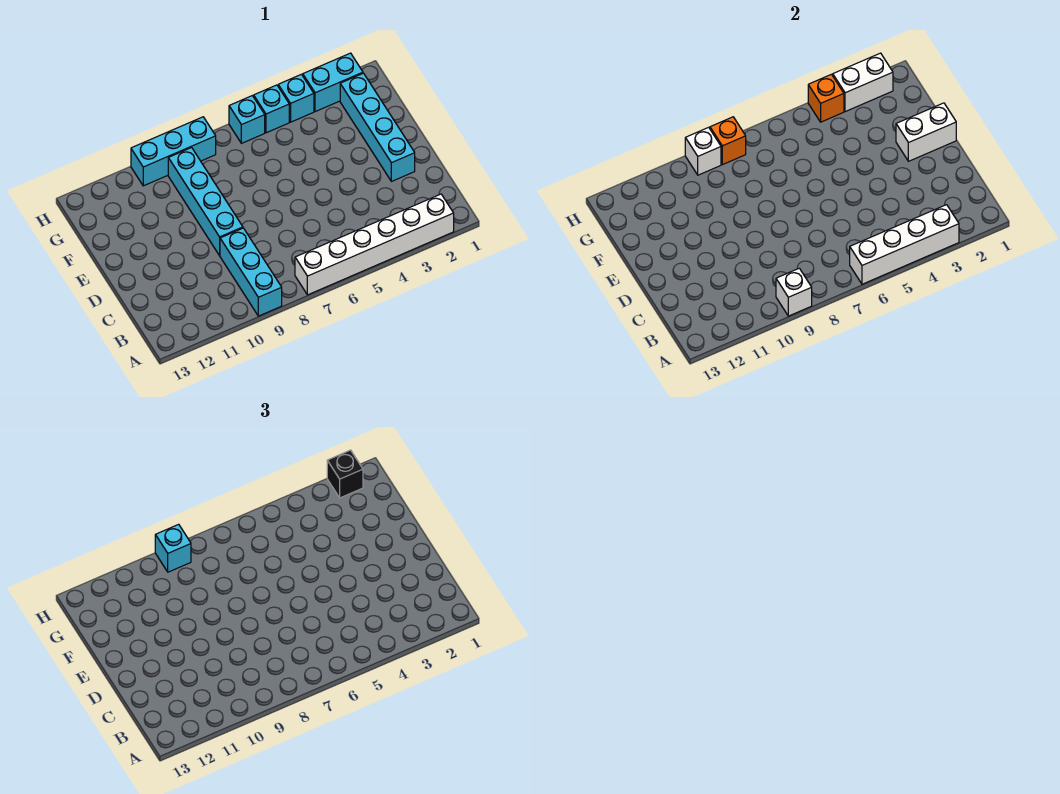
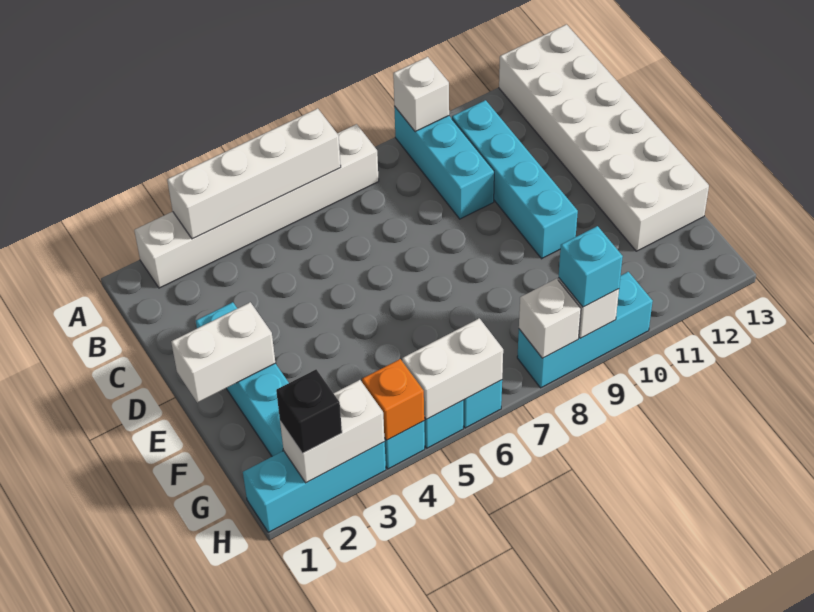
none -> white brick A12:F13 level 1
cyan brick D9:G9 level 1 -> cyan brick B10:E10 level 1
cyan brick H2:H3 level 1 -> cyan brick H1:H3 level 1
none -> white brick H5:H6 level 2
orange brick H8 level 2 -> white brick H8 level 2

